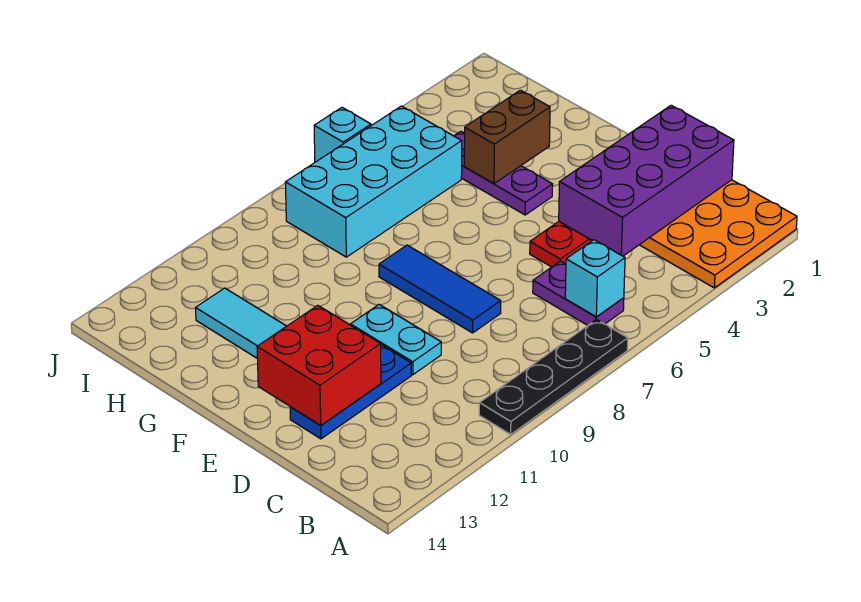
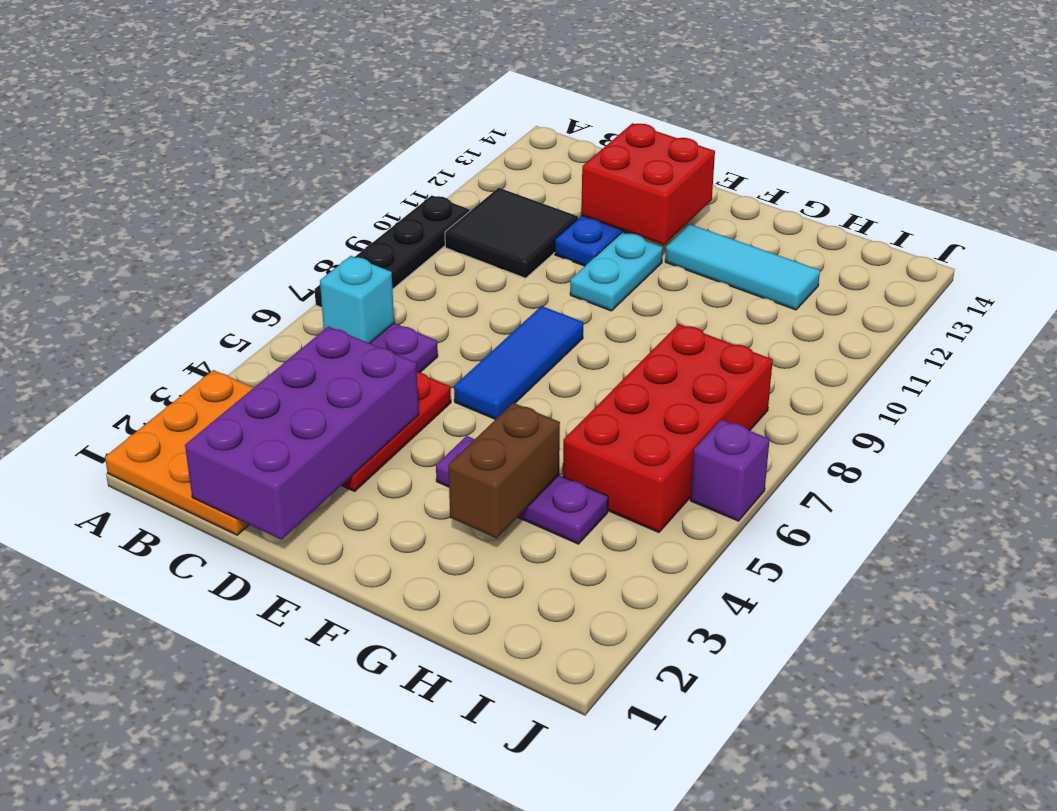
none -> black tile B10:C11 level 1
blue tile D8:F8 level 1 -> blue tile E6:E8 level 1
cyan plate D10:E10 level 1 -> cyan plate E10:E11 level 1
cyan brick H5:I8 level 1 -> red brick H5:I8 level 1
cyan brick J6 level 1 -> purple brick J6 level 1

